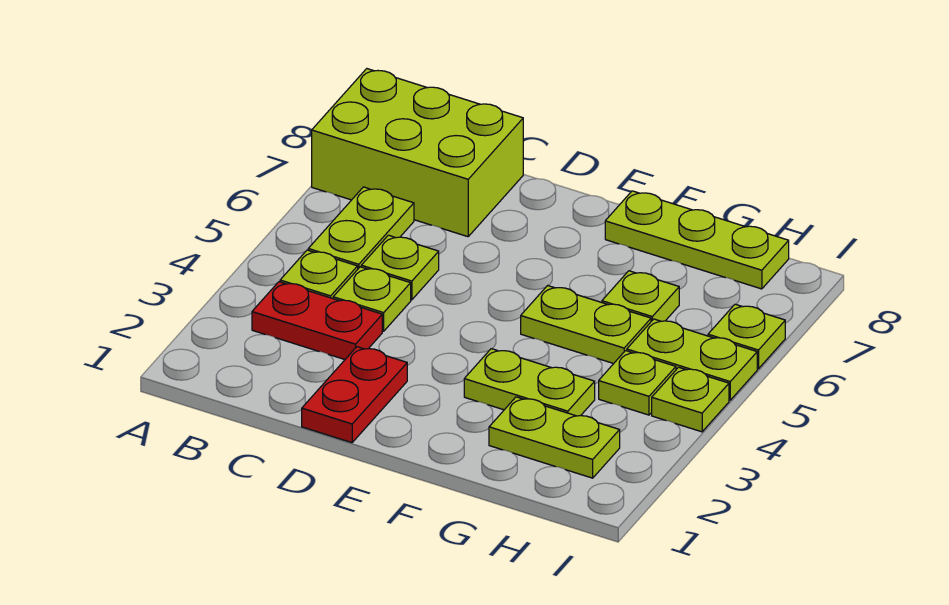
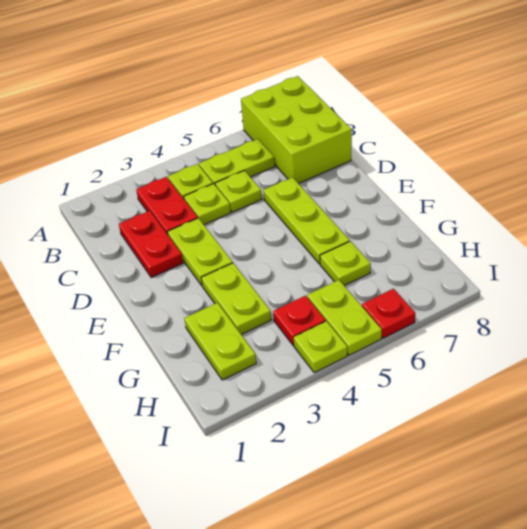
red plate D1:D2 level 1 -> red plate C2:D2 level 1
lime plate F5:G5 level 1 -> lime plate D3:E3 level 1
lime plate F8:H8 level 1 -> lime plate D6:F6 level 1
lime plate H4 level 1 -> red plate H4 level 1
lime plate I6 level 1 -> red plate I6 level 1

